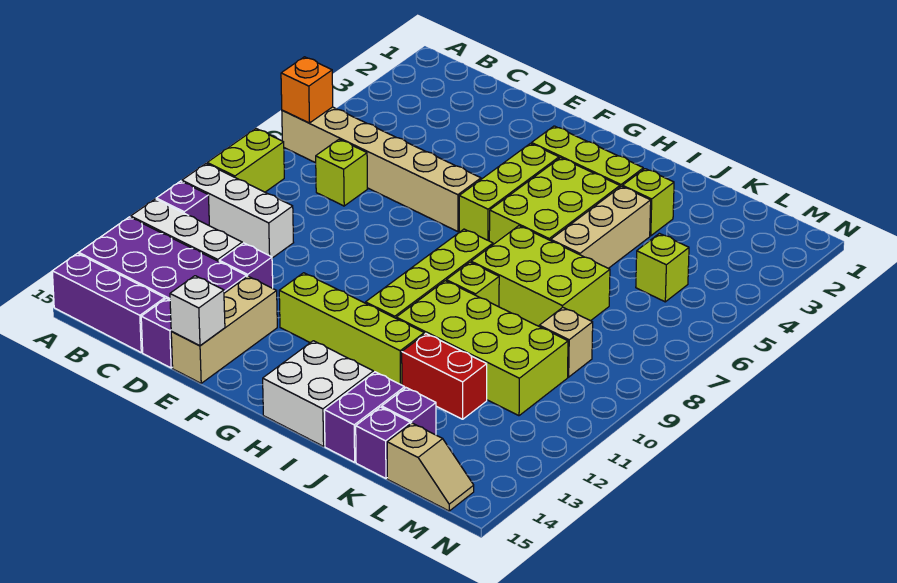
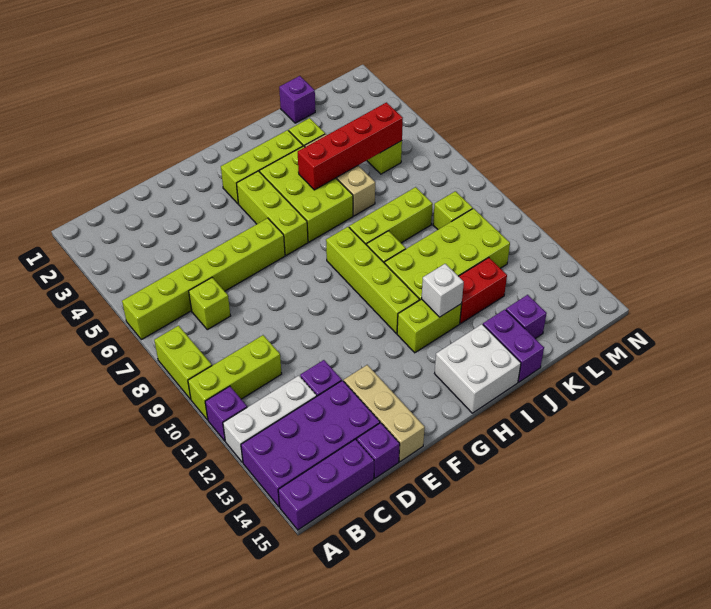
tan brick A6:F6 level 1 -> lime brick A6:F6 level 1
orange brick A6 level 2 -> none
white brick A10:C10 level 1 -> lime brick A10:C10 level 1
white brick E15 level 2 -> white brick I12 level 2
lime brick F12:I12 level 1 -> lime brick H12:I12 level 1
none -> red brick I5:L5 level 2
lime brick I7:K8 level 1 -> lime brick I8:K8 level 1
purple brick K15 level 1 -> purple brick K1 level 1
tan brick L9 level 1 -> lime brick L9 level 1
tan slope L15:M15 level 1 top L -> none

